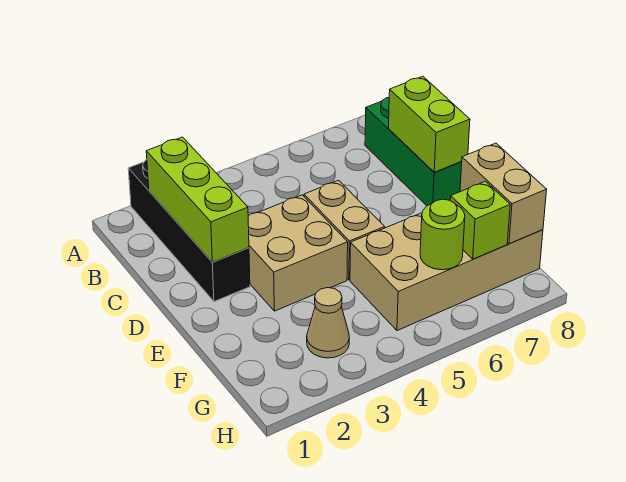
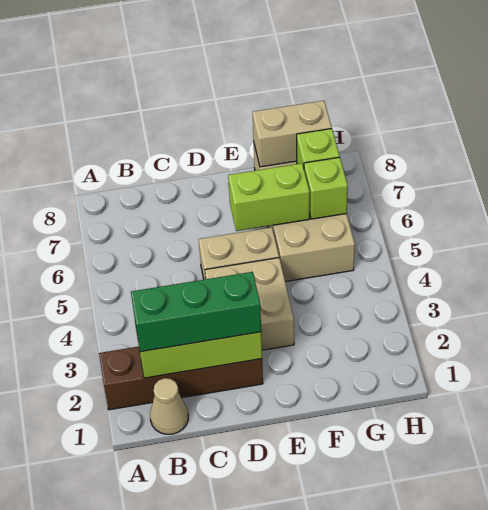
black brick A2:D2 level 1 -> brown brick A2:D2 level 1
green brick B8:D8 level 1 -> green brick B2:D2 level 3
lime brick C8:D8 level 2 -> lime brick E6:F6 level 2
tan cone G3 level 1 -> tan cone B1 level 1
lime round brick G6 level 2 -> lime brick G6 level 2

